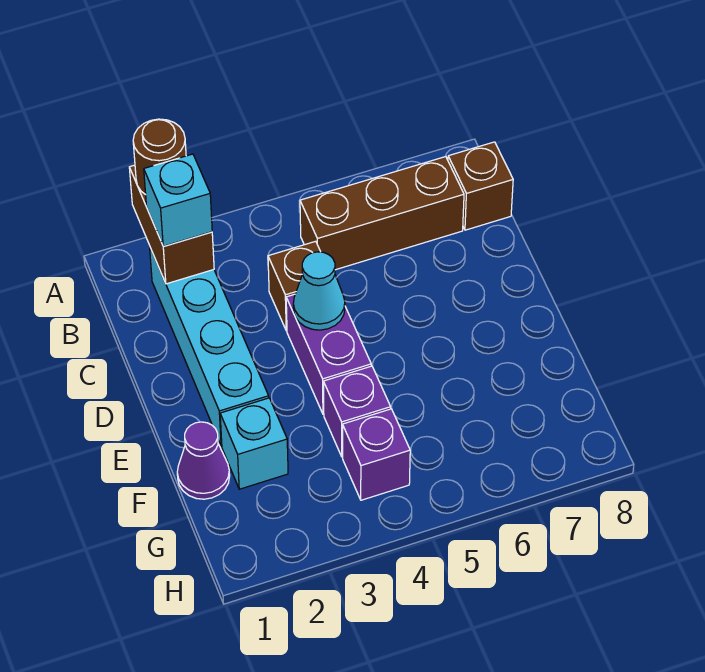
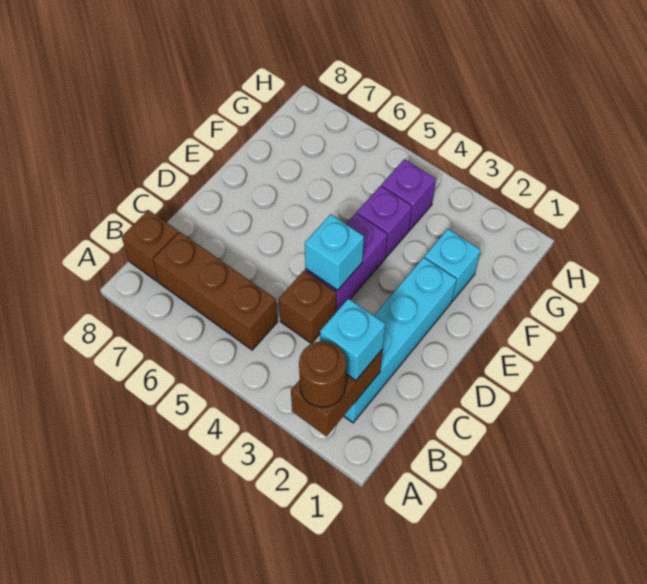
cyan cone D4 level 2 -> cyan brick D4 level 2
purple cone F1 level 1 -> none

